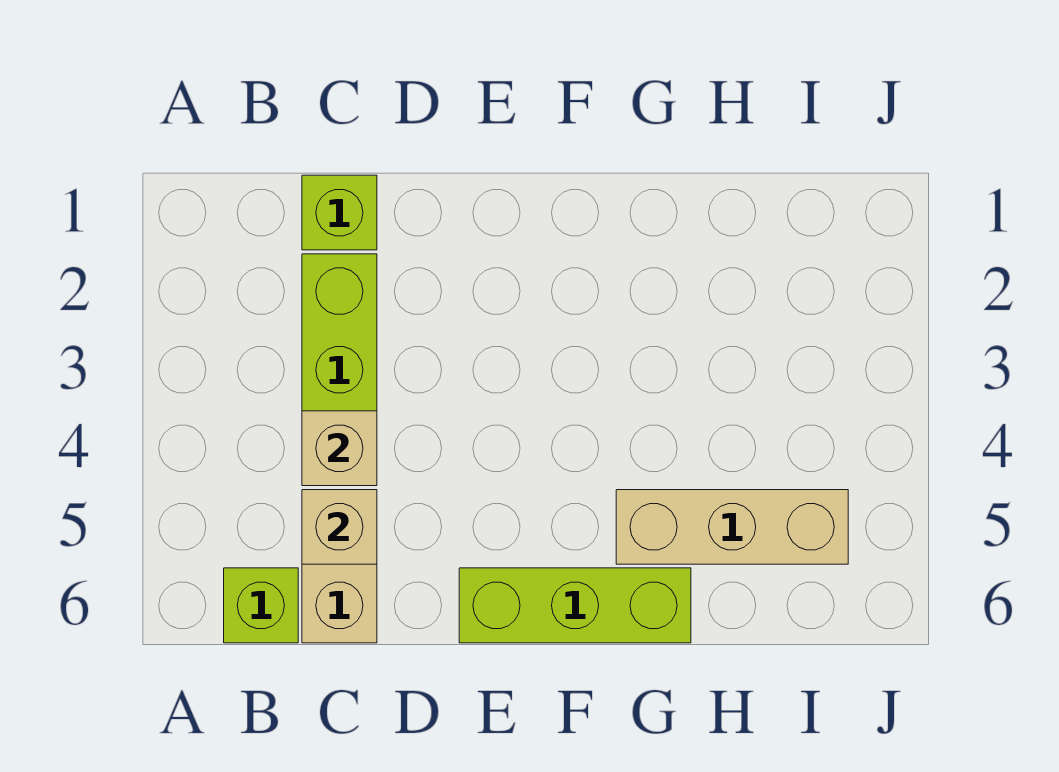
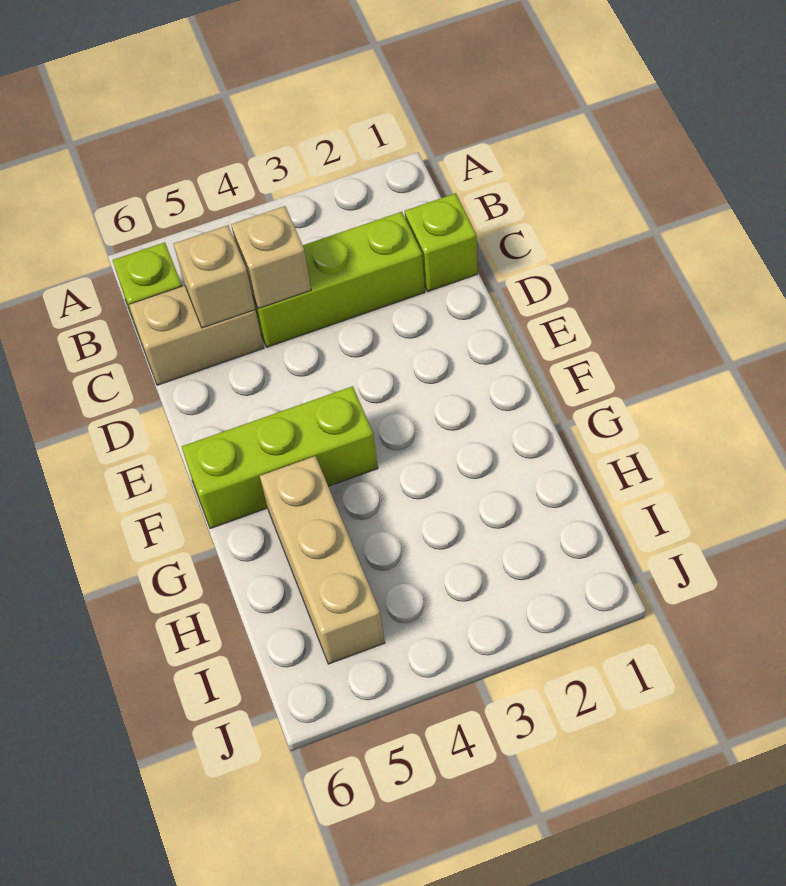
lime brick E6:G6 level 1 -> lime brick F4:F6 level 1

